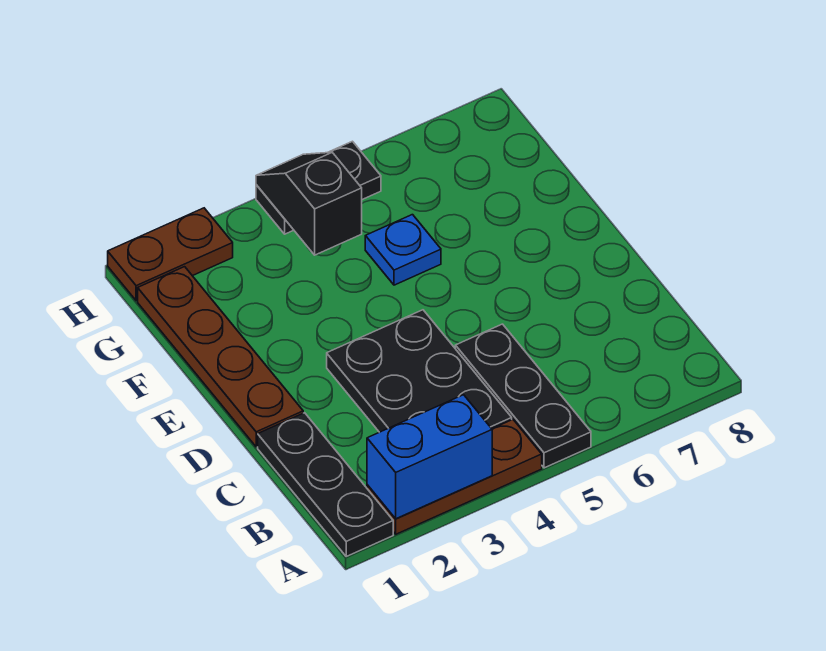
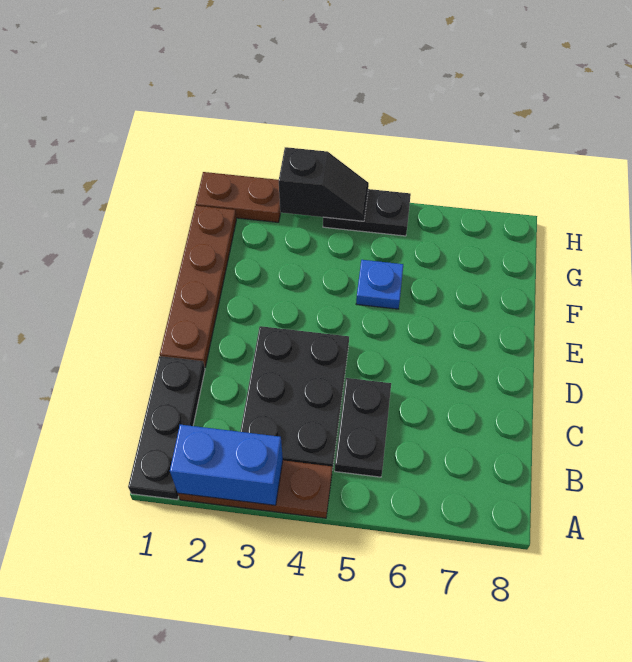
black plate A5:C5 level 1 -> black plate B5:C5 level 1
black slope G4:H4 level 2 top G -> black slope H3:H4 level 2 top 3

